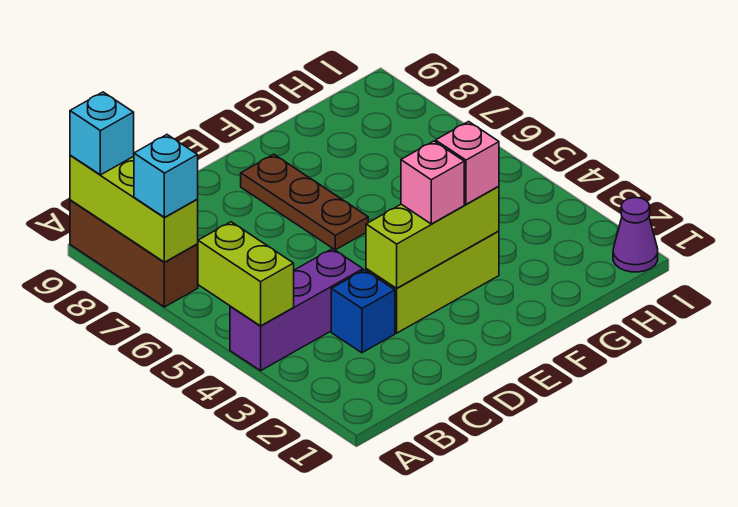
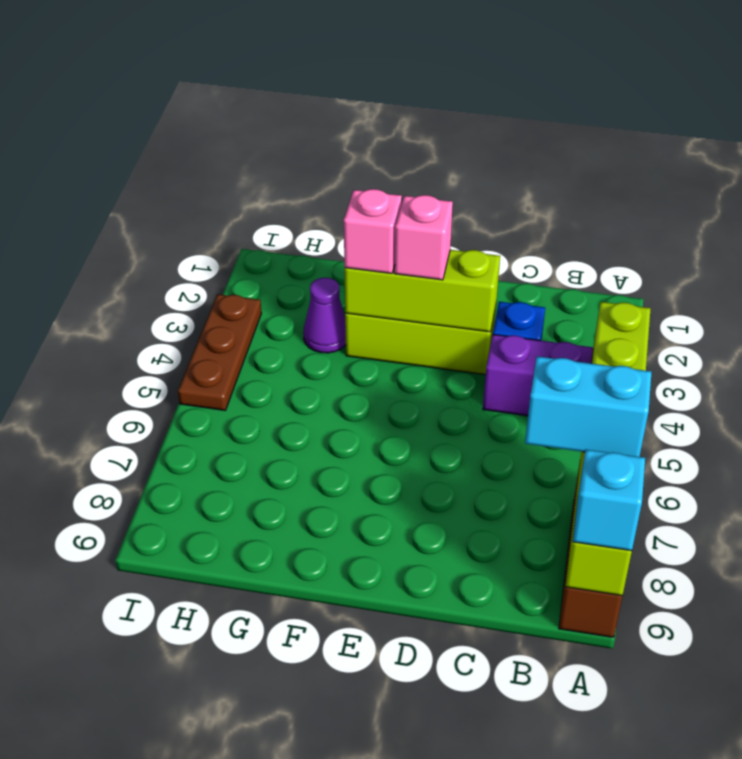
cyan brick A7 level 3 -> cyan brick A7:B7 level 3
brown plate E6:E8 level 1 -> brown plate I3:I5 level 1
purple cone I1 level 1 -> purple cone G3 level 1

